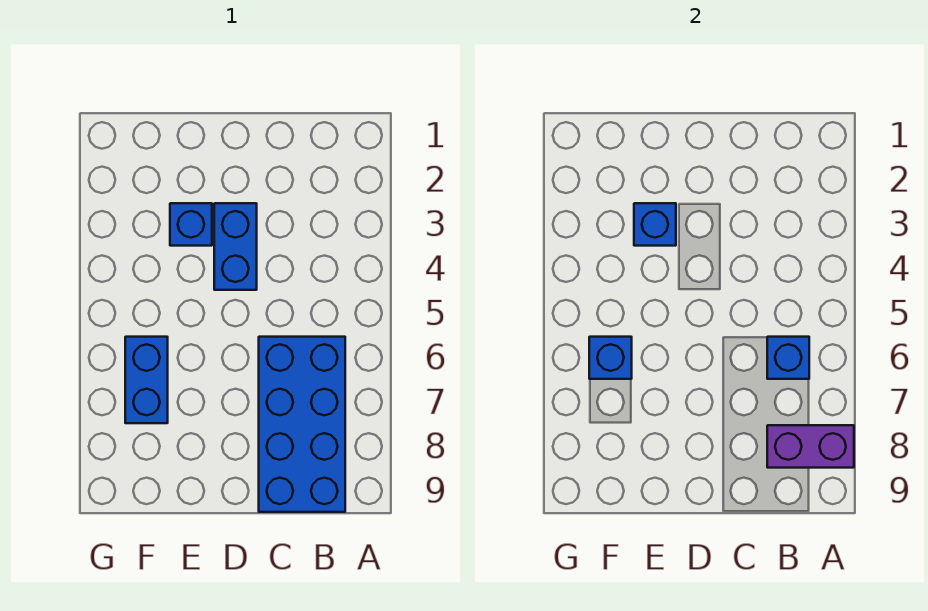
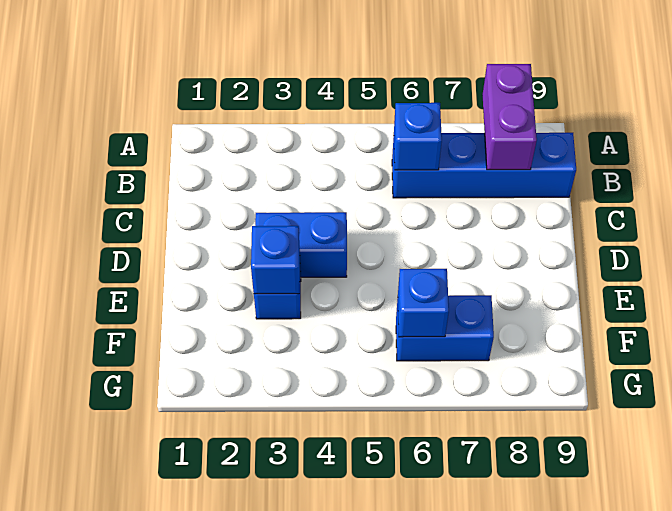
blue brick B6:C9 level 1 -> blue brick B6:B9 level 1

